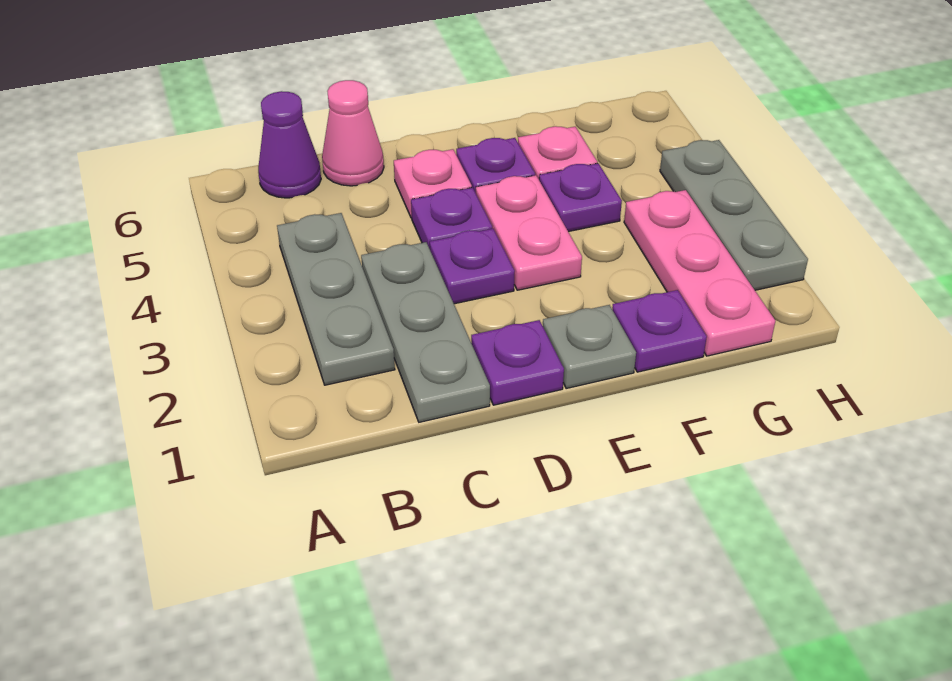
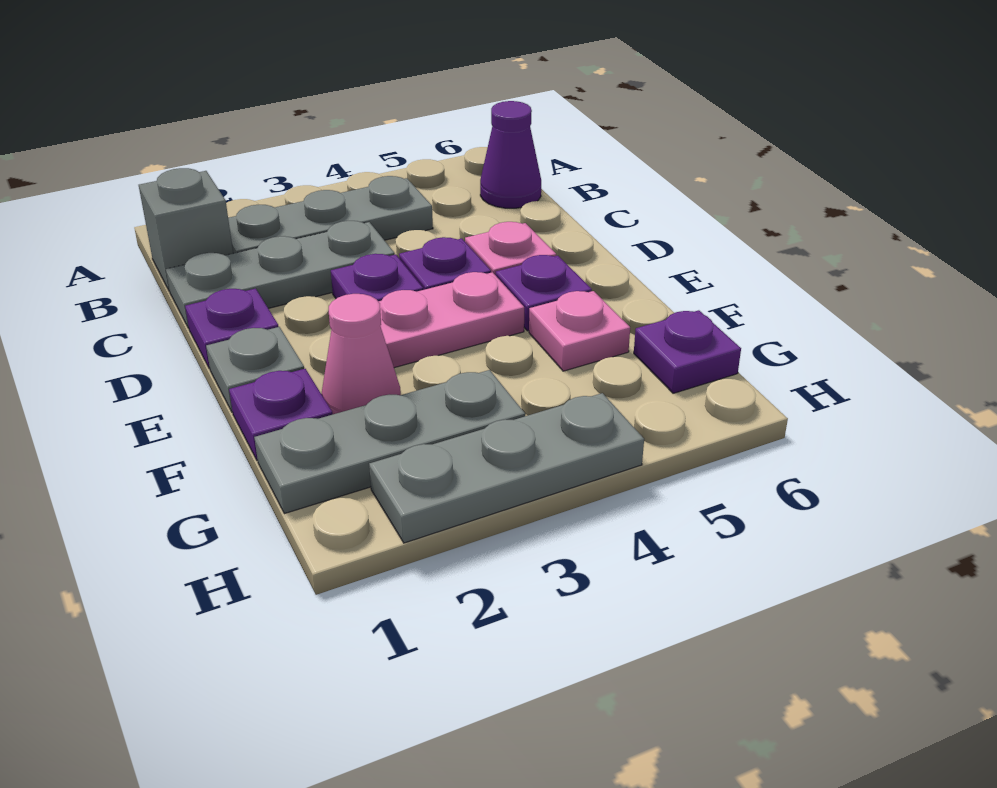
none -> grey brick B1 level 1
pink cone C6 level 1 -> pink cone F2 level 1
purple plate F4 level 1 -> purple plate G6 level 1
pink plate G1:G3 level 1 -> grey plate G1:G3 level 1

